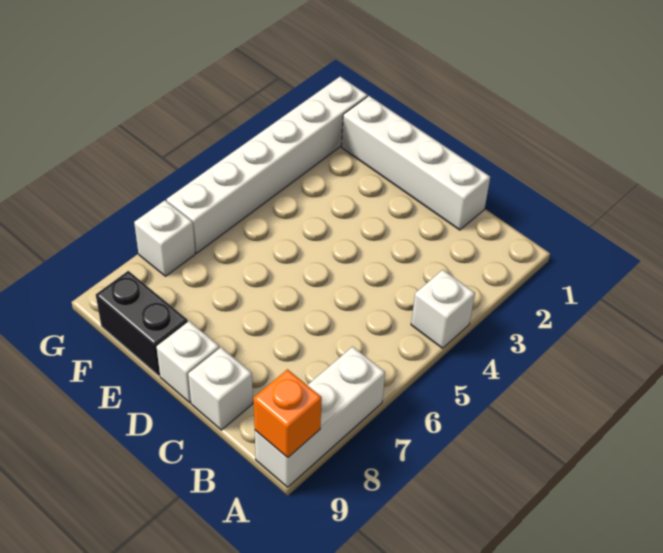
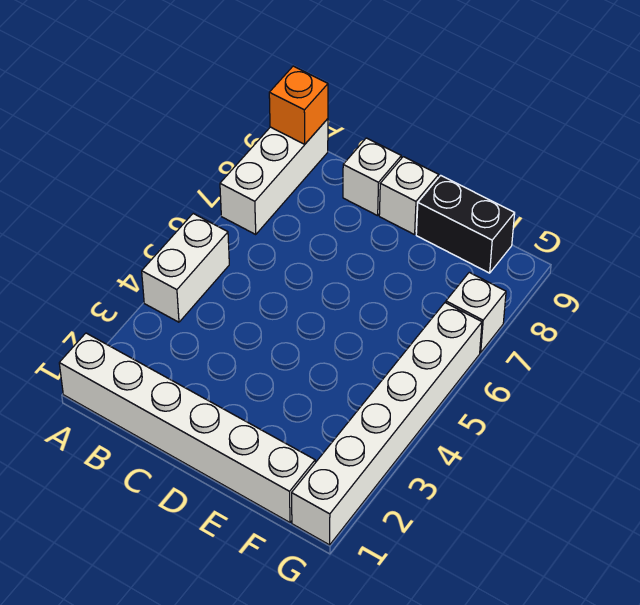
white brick A4 level 1 -> white brick A4:A5 level 1
white brick C1:F1 level 1 -> white brick A1:F1 level 1

